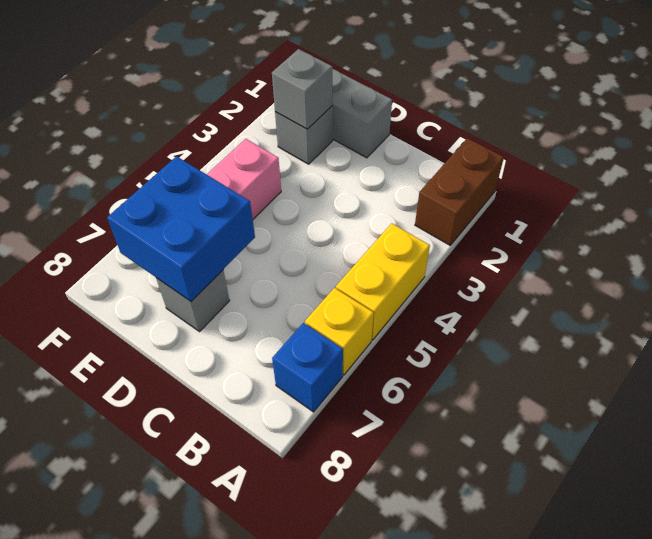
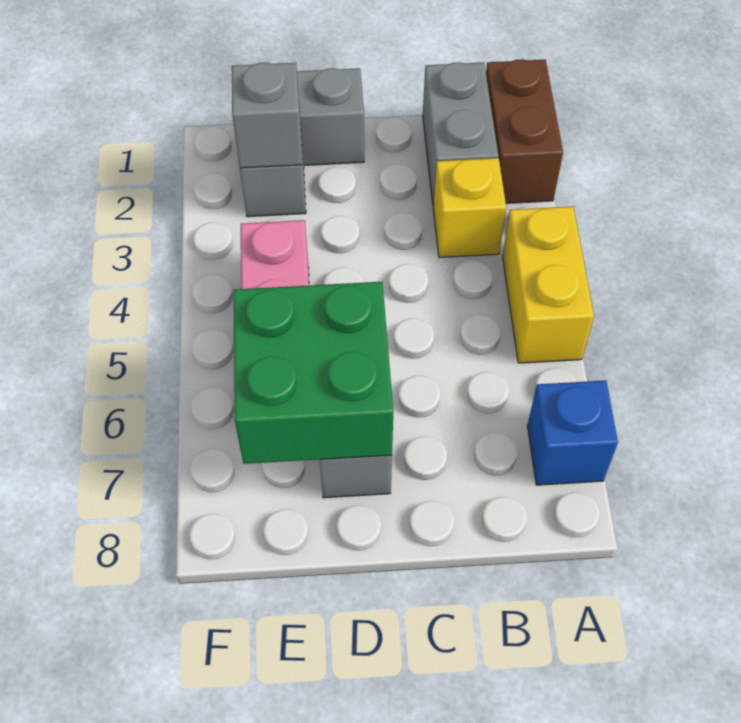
yellow brick A6 level 1 -> yellow brick B3 level 1
none -> grey brick B1:B2 level 1
blue brick D6:E7 level 2 -> green brick D6:E7 level 2

